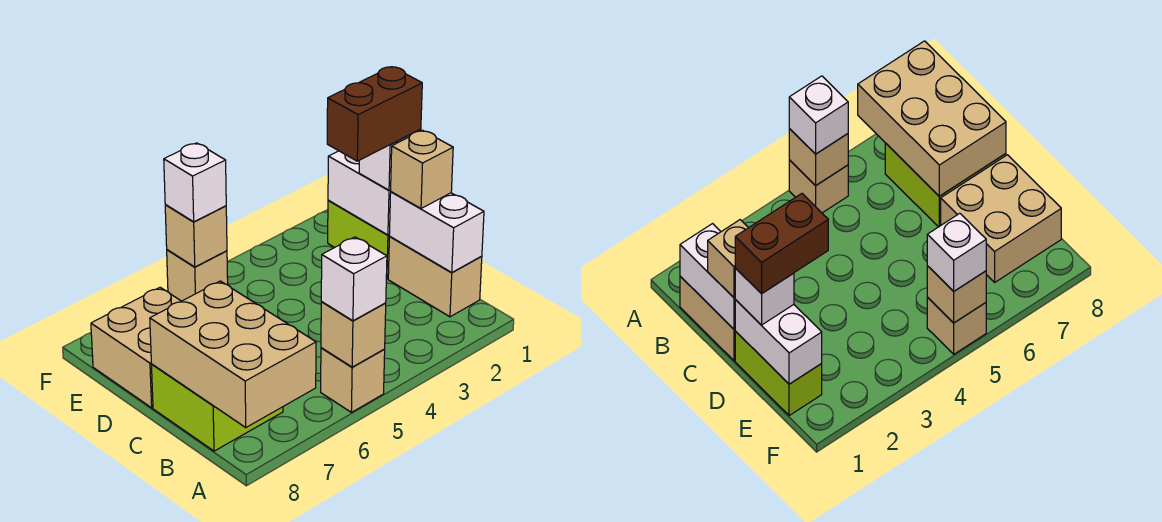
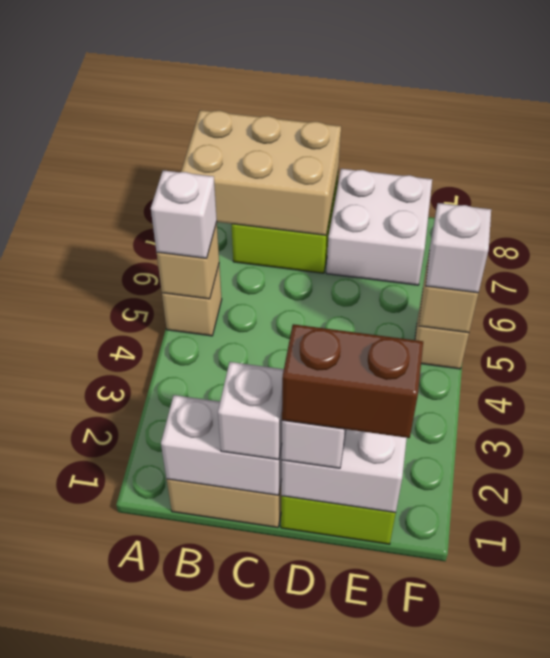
tan brick C1 level 3 -> white brick C1 level 3
brown brick D1:D2 level 4 -> brown brick D1:E1 level 4
tan brick D7:E8 level 1 -> white brick D7:E8 level 1

